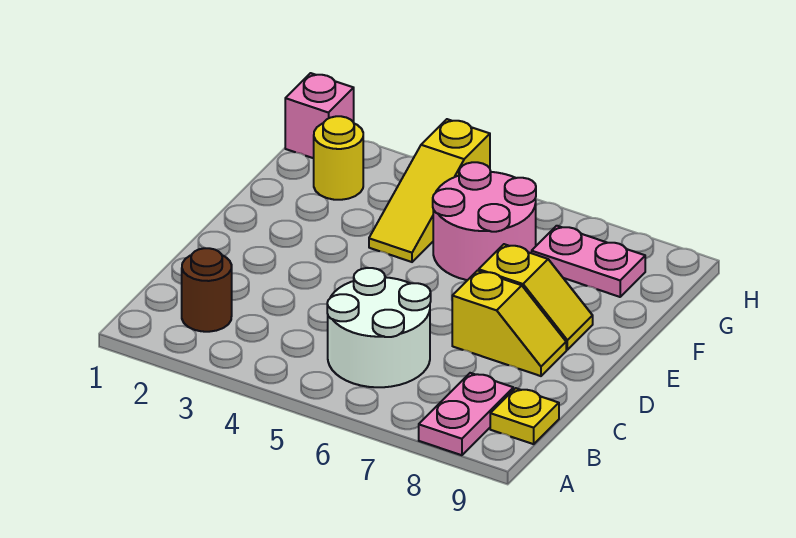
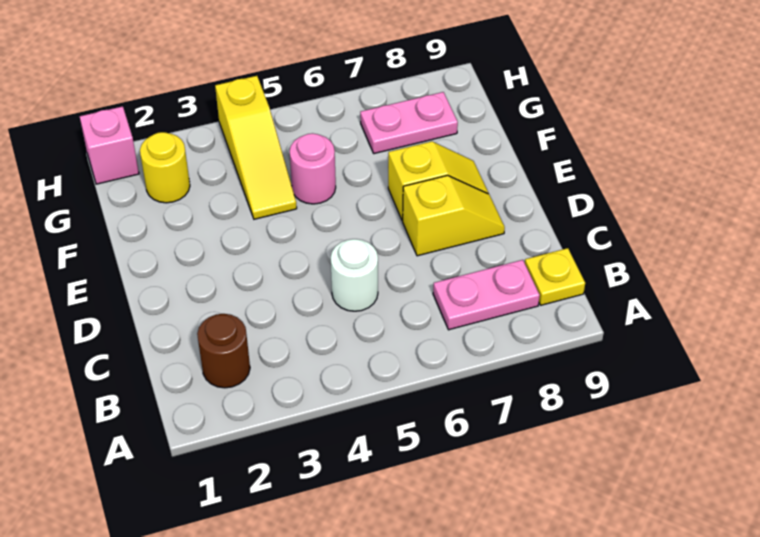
pink plate A8:B8 level 1 -> pink plate B7:B8 level 1
white round brick B5:C6 level 1 -> white round brick C5 level 1
pink round brick F5:G6 level 1 -> pink round brick F5 level 1

